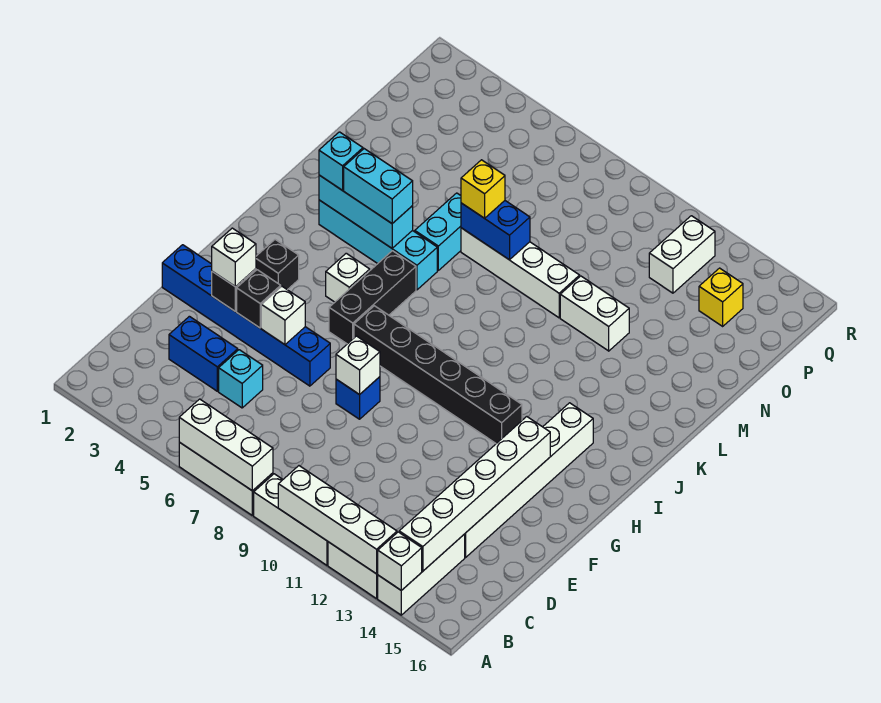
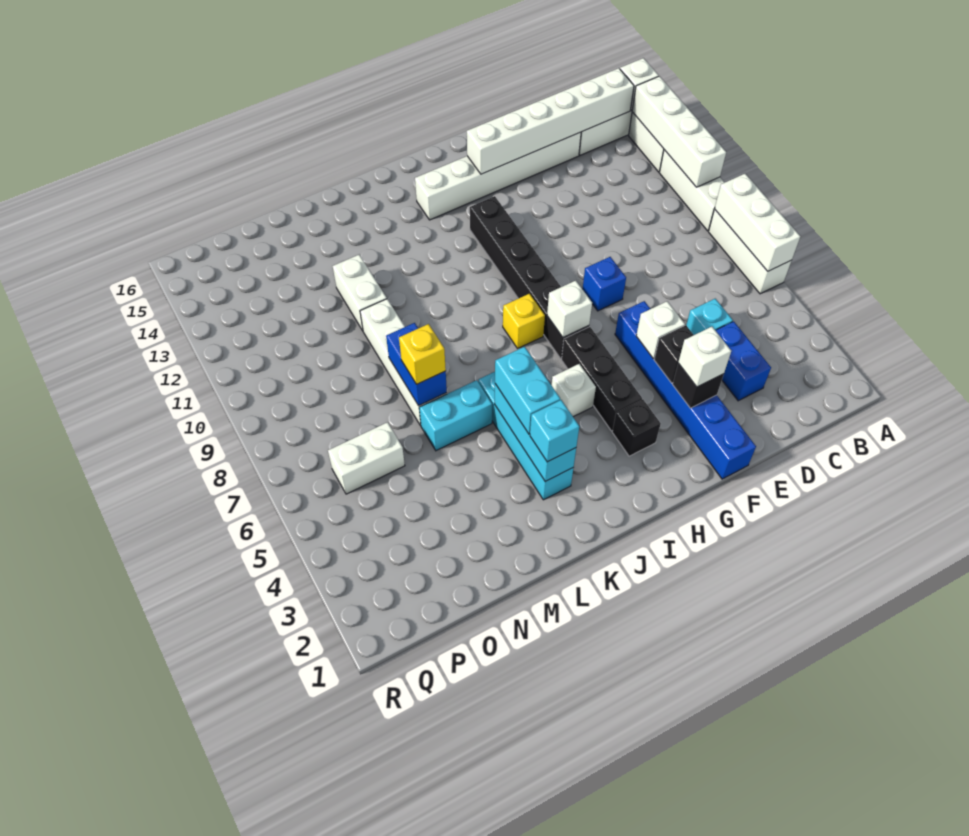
white brick F8 level 2 -> white brick H7 level 2
black brick H6:J6 level 1 -> black brick H4:H6 level 1
white brick P12:Q12 level 1 -> white brick O6:P6 level 1
yellow brick P14 level 1 -> yellow brick I8 level 1

